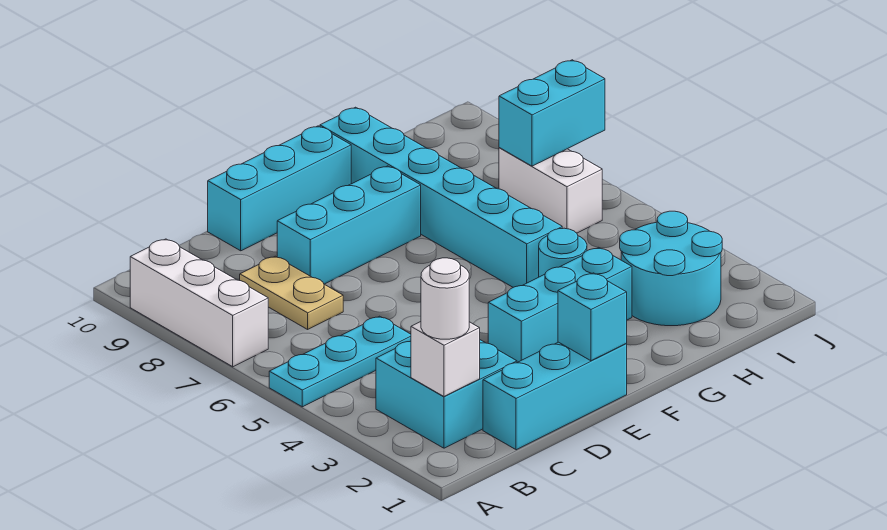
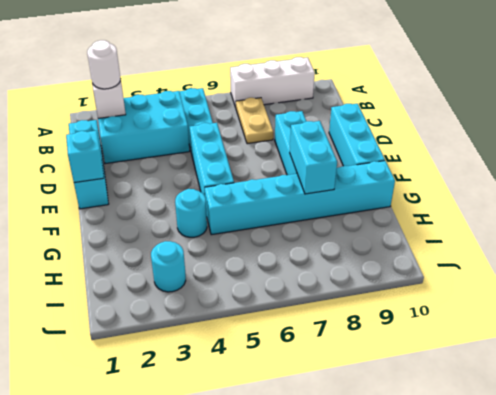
cyan brick B2:C3 level 1 -> cyan brick B2:C4 level 1
tan plate C7:C8 level 1 -> tan plate B7:C7 level 1
cyan brick E3:G3 level 1 -> cyan brick D5:F5 level 1
cyan round brick H2:I3 level 1 -> cyan round brick I3 level 1
white brick I6:I7 level 1 -> none
cyan brick I7:J7 level 2 -> cyan brick F8:G8 level 2

